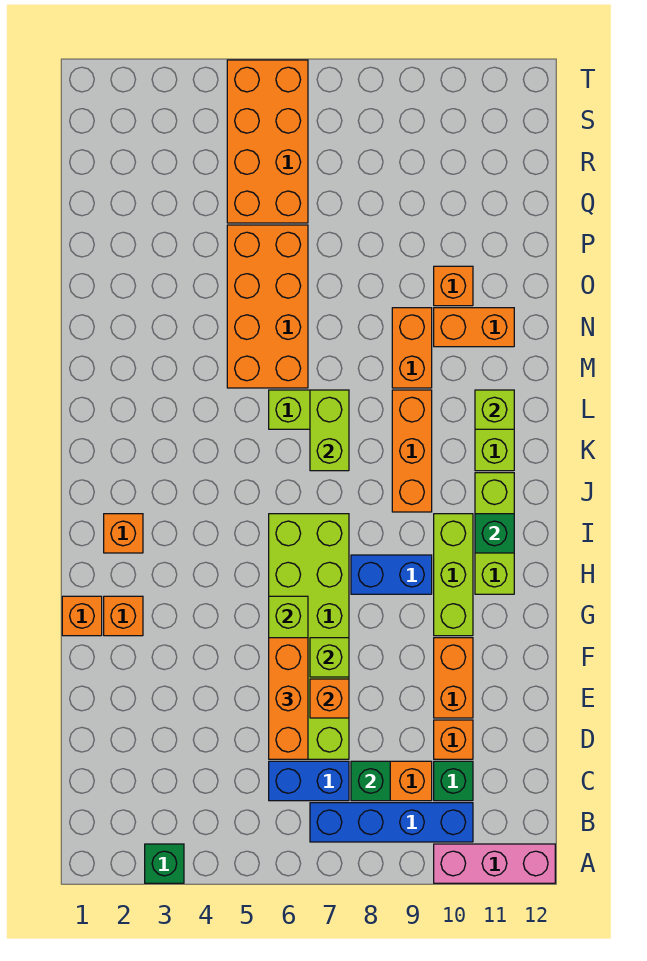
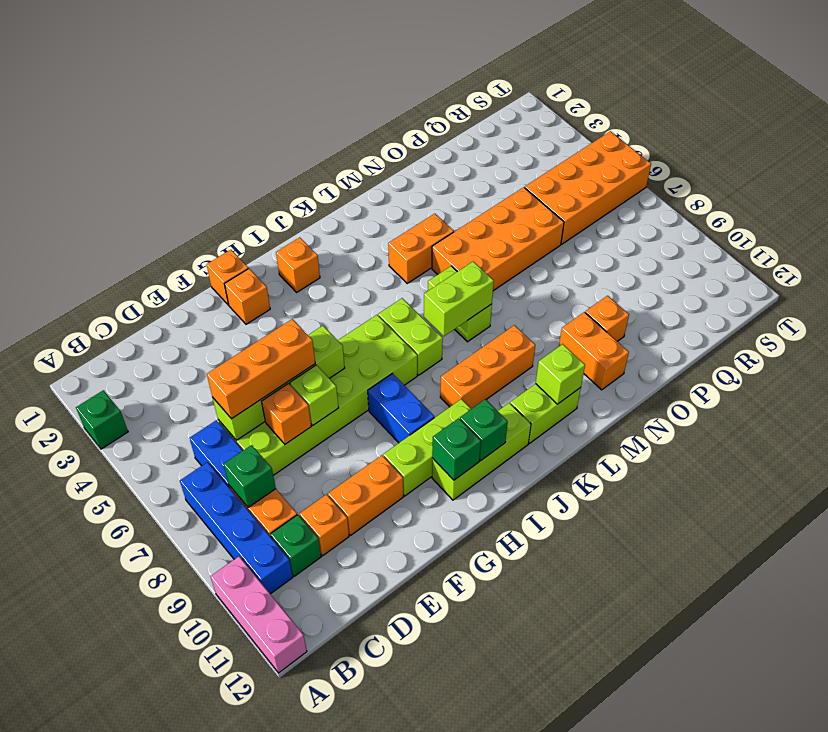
none -> green brick H11 level 2
none -> lime brick J6:J7 level 1
orange brick M9:N9 level 1 -> orange brick L4:M4 level 1

